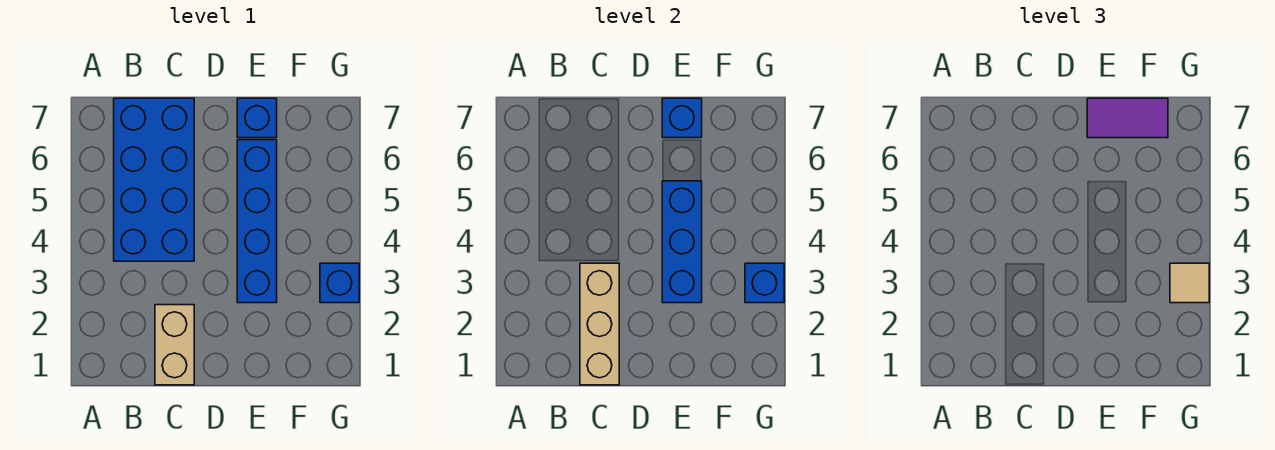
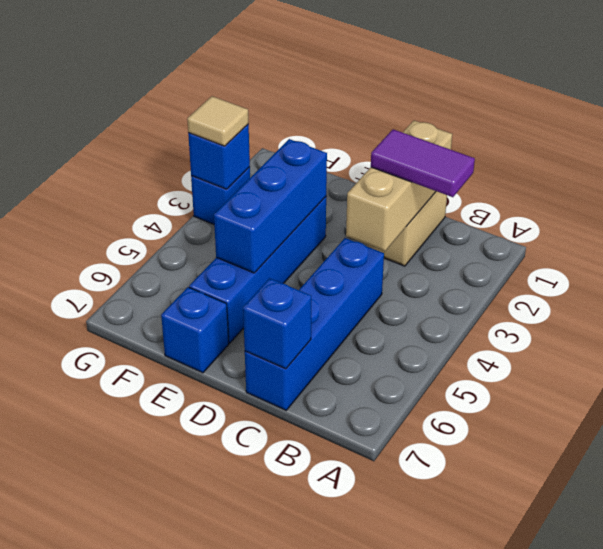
blue brick B4:C7 level 1 -> blue brick C4:C7 level 1
blue brick E7 level 2 -> blue brick C7 level 2
purple tile E7:F7 level 3 -> purple tile B2:C2 level 3

